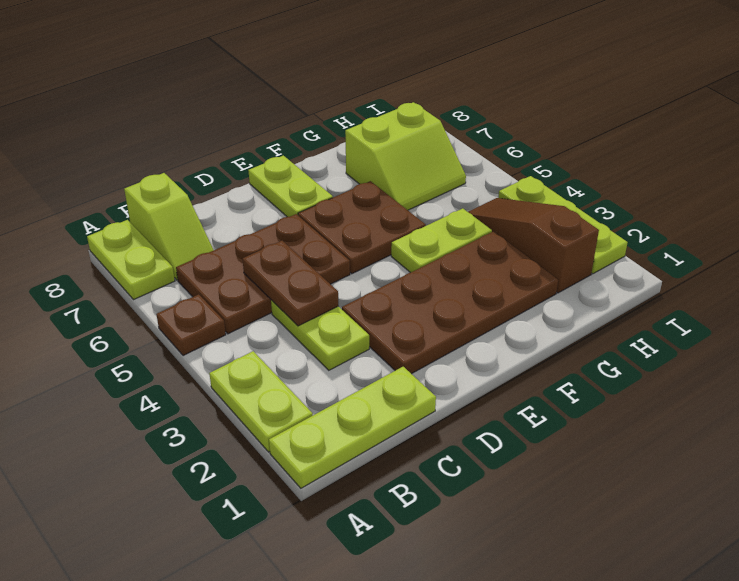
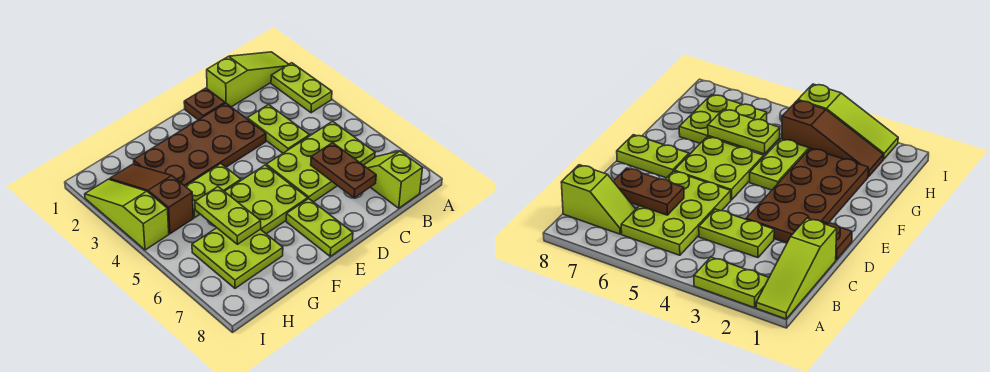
lime plate A1:C1 level 1 -> lime slope A1:C1 level 1 top C
brown plate A5 level 1 -> brown plate D1 level 1
lime plate A7:A8 level 1 -> lime plate G5:G6 level 2
brown plate B5:D6 level 1 -> lime plate B5:D6 level 1
brown plate C4:C5 level 2 -> brown plate C6:C7 level 2
brown plate E5:F6 level 1 -> lime plate E5:F6 level 1
lime slope G6:H7 level 1 top 7 -> lime plate G6:H7 level 1
brown slope H2:H4 level 1 top 2 -> brown slope H2:H4 level 1 top 4
lime plate I2:I4 level 1 -> lime slope I2:I4 level 1 top 4

